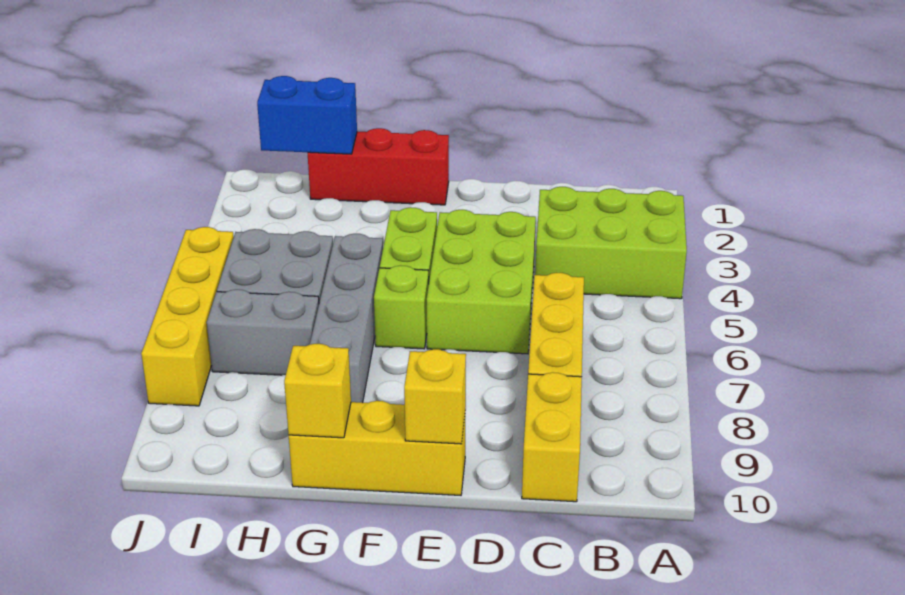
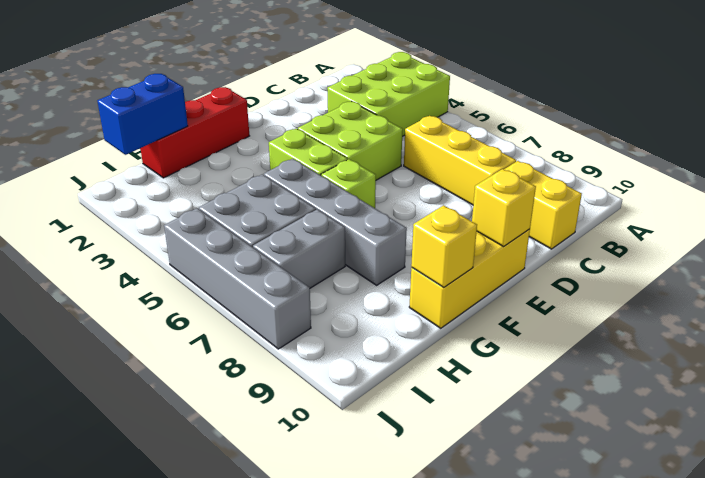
lime brick D4:E6 level 1 -> lime brick D4:E5 level 1
yellow brick J5:J8 level 1 -> grey brick J5:J8 level 1

